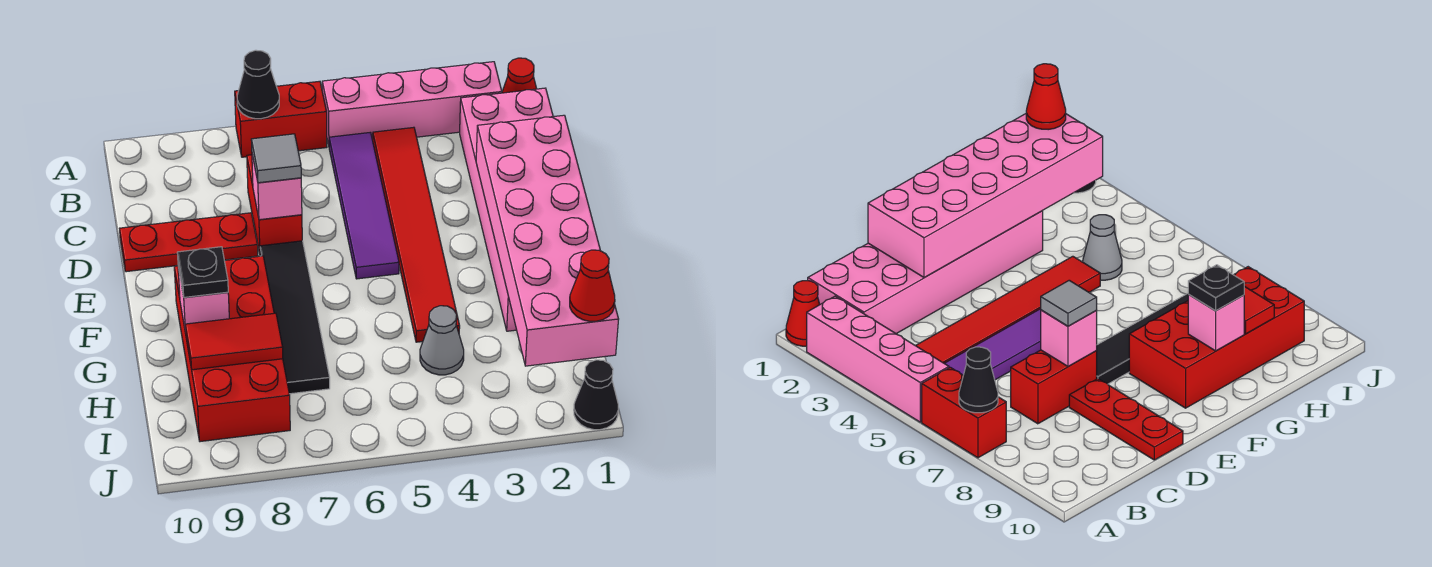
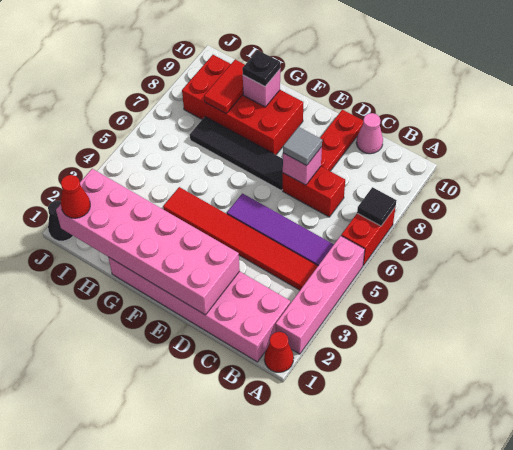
black cone A7 level 2 -> black tile A7 level 2
none -> pink cone C10 level 1
grey cone H4 level 1 -> none

